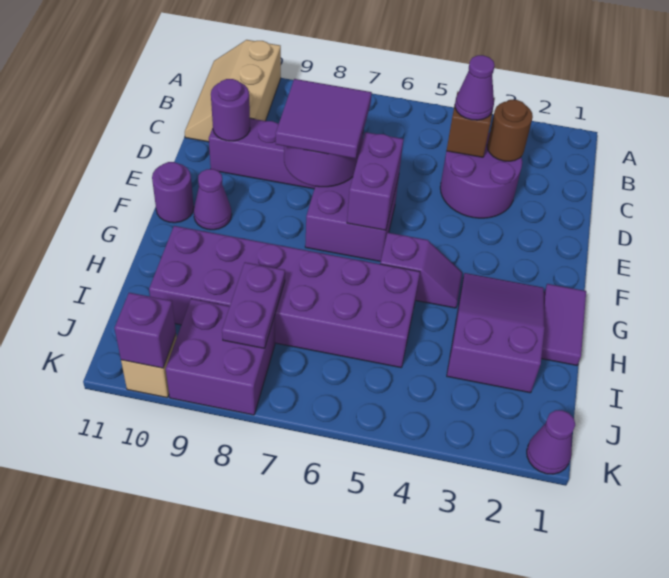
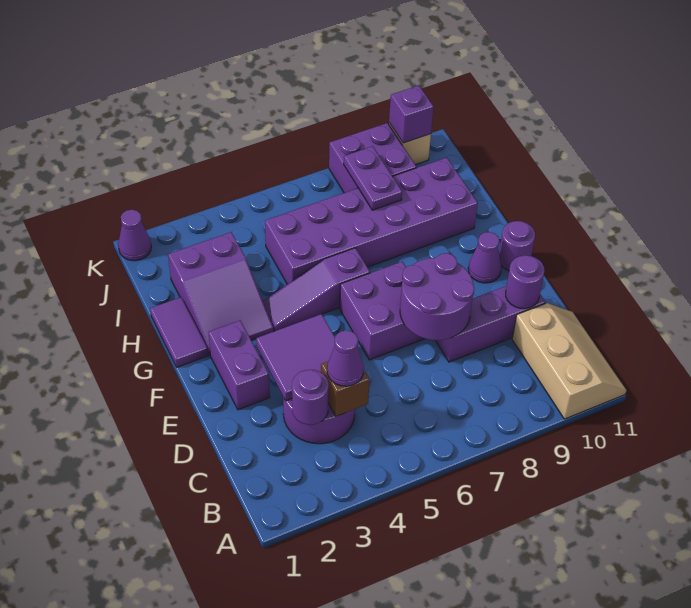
brown round brick C3 level 2 -> purple round brick C3 level 2
purple tile D7:E8 level 3 -> purple tile D3:E4 level 2
purple brick E6:F6 level 2 -> purple brick E2:F2 level 1
purple slope G4:G5 level 1 top 5 -> purple slope G4:G6 level 1 top 6

